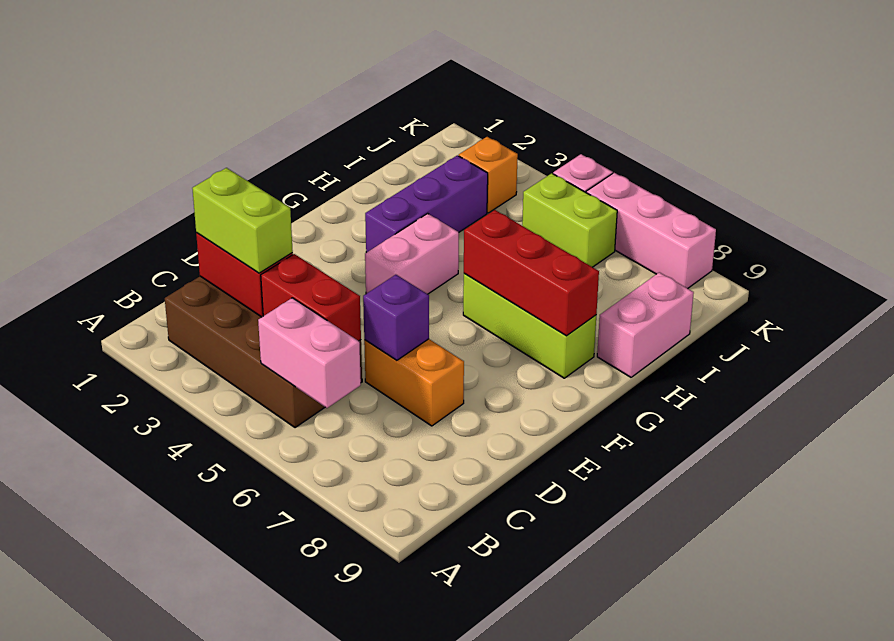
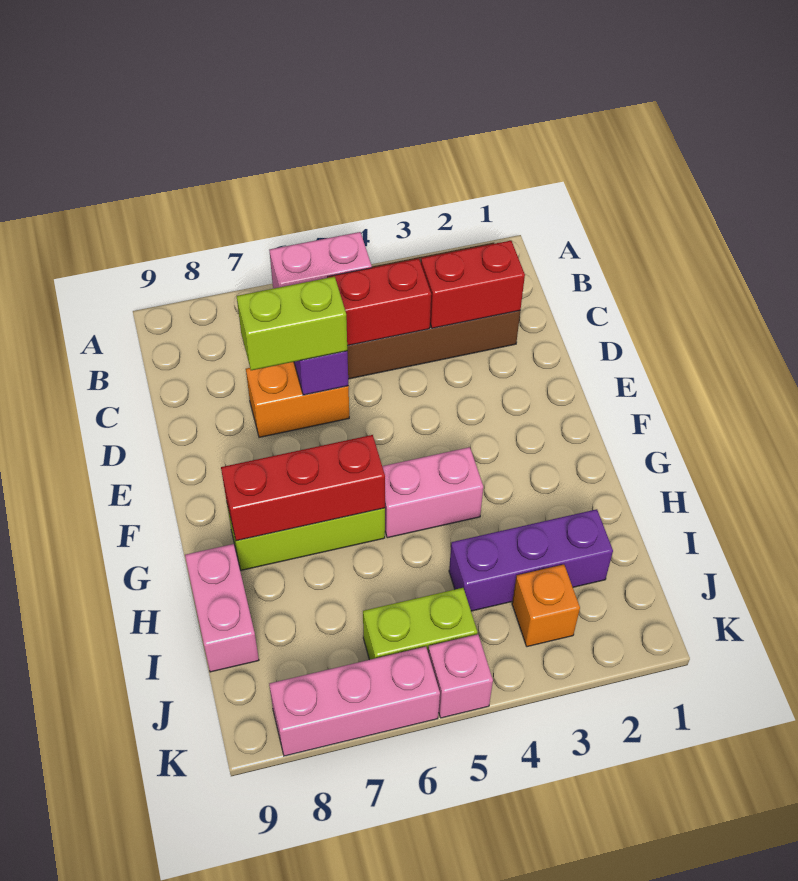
lime brick C2:C3 level 3 -> lime brick D6:D7 level 3
pink brick F4:G4 level 1 -> pink brick G4:G5 level 1
purple brick G3:I3 level 1 -> purple brick I2:I4 level 1

